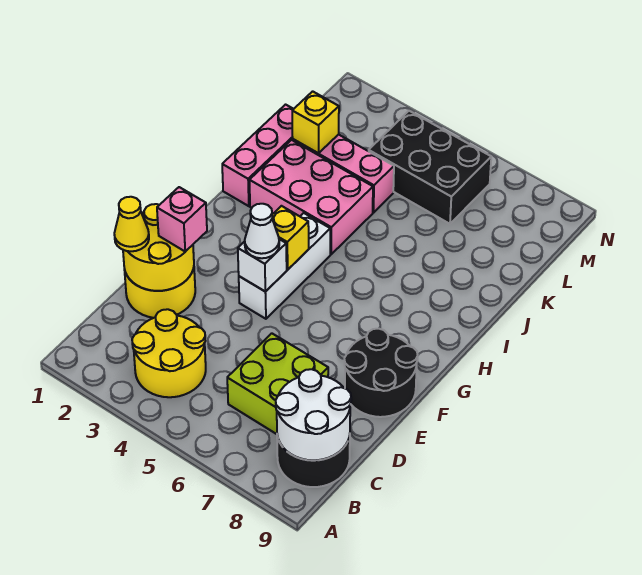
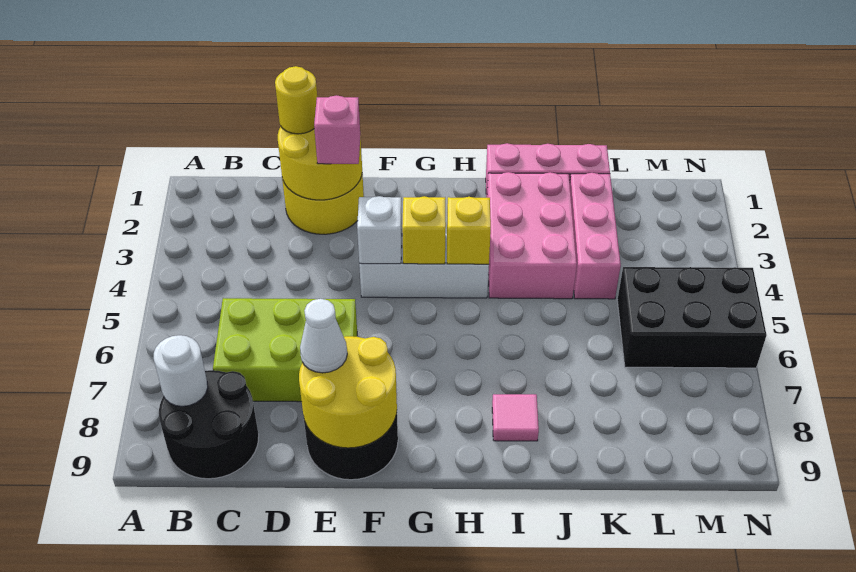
yellow round brick B3:C4 level 1 -> yellow round brick E8:F9 level 2
white round brick B8:C9 level 2 -> white round brick B8 level 2
lime brick C6:D7 level 1 -> lime brick C6:E7 level 1
yellow cone D1 level 3 -> yellow round brick D1 level 3
white cone F4 level 3 -> white cone E8 level 3
none -> pink tile I8 level 1
yellow brick K2 level 2 -> yellow brick H4 level 2
black brick L4:M6 level 1 -> black brick L5:N6 level 1

